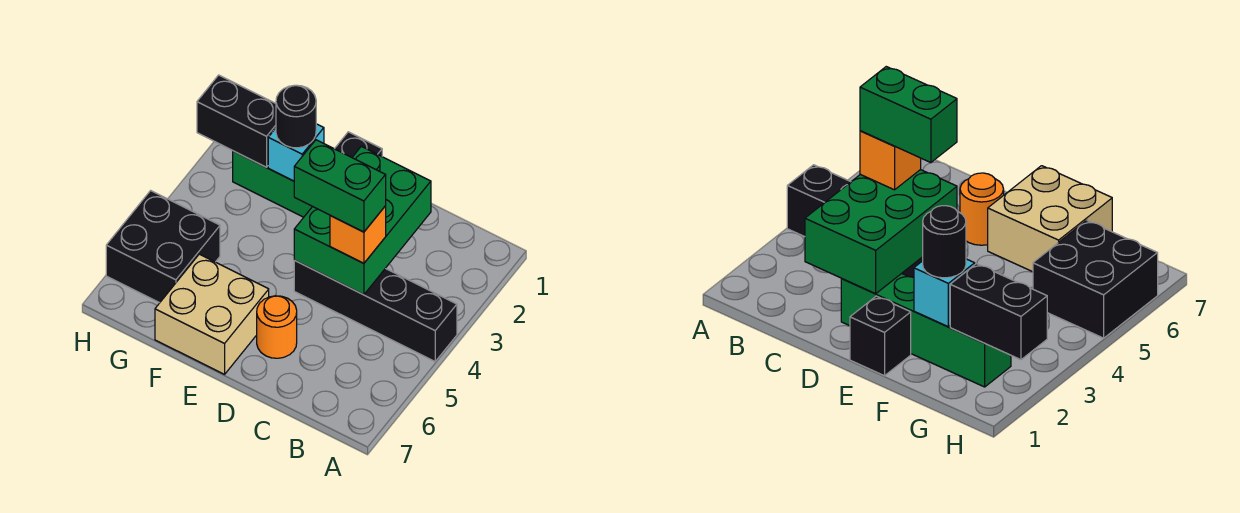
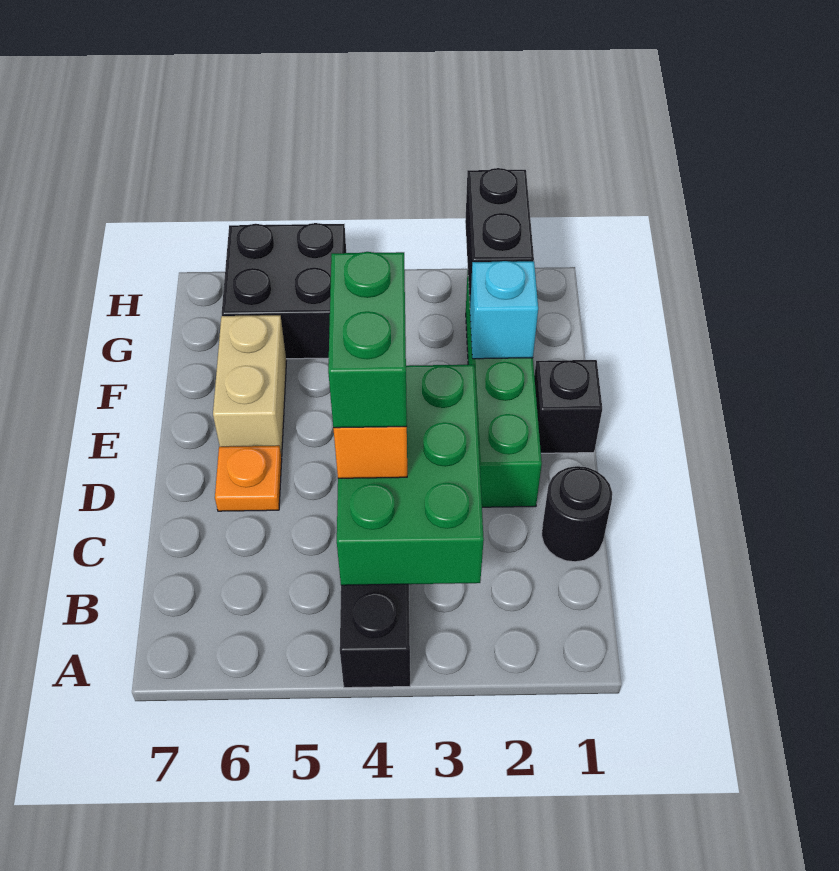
green brick C2:D4 level 2 -> green brick B3:D4 level 2
orange round brick D6 level 1 -> orange plate D6 level 1
tan brick E6:F7 level 1 -> tan brick E6:F6 level 1
black round brick F2 level 3 -> black round brick C1 level 1

